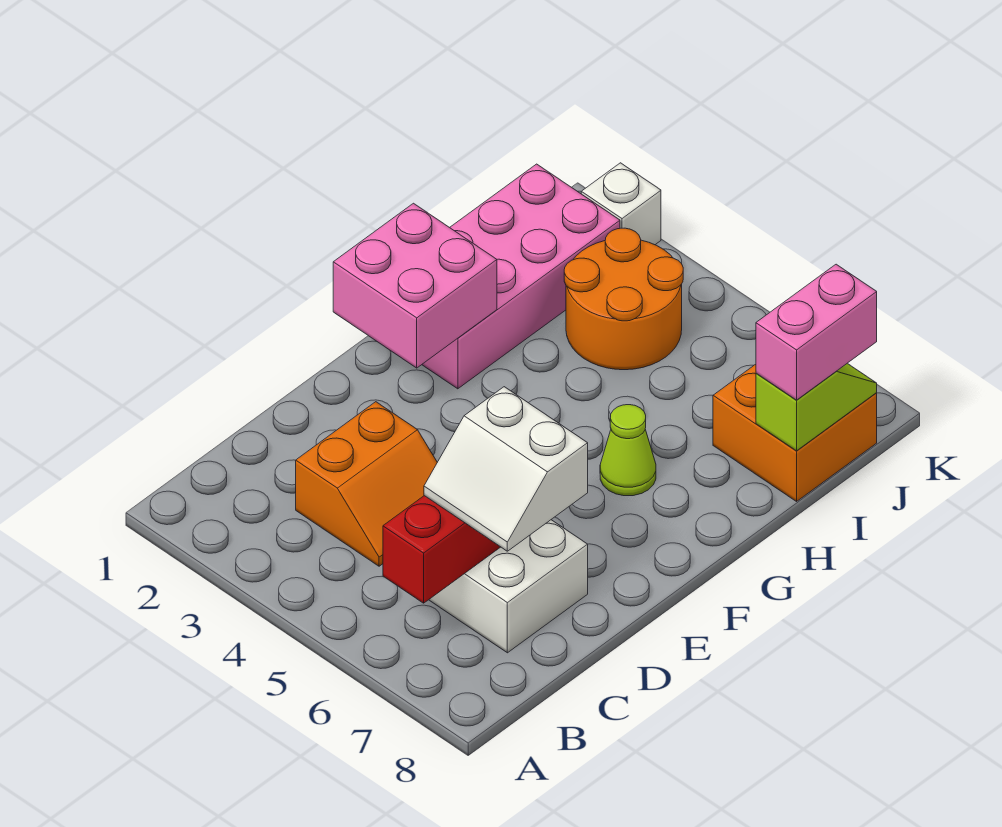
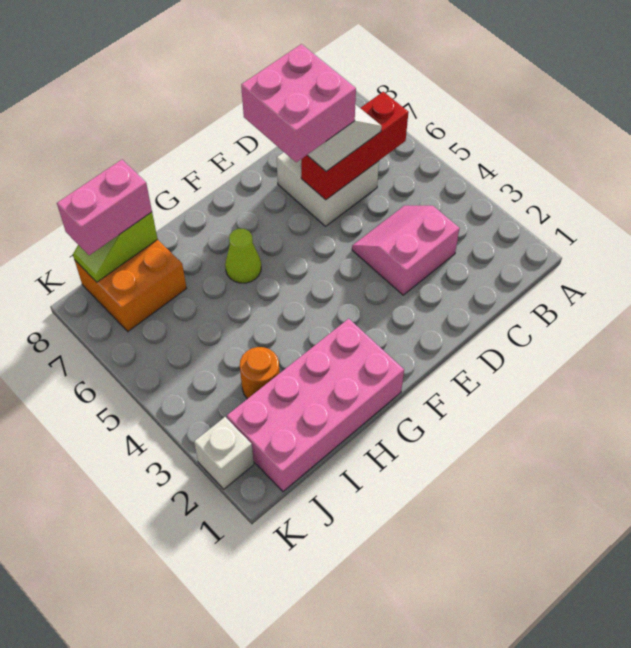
orange slope C3:D4 level 1 top 3 -> pink slope C3:D4 level 1 top 3
pink brick F1:G2 level 2 -> pink brick D6:E7 level 4
orange round brick I3:J4 level 1 -> orange round brick I3 level 1

